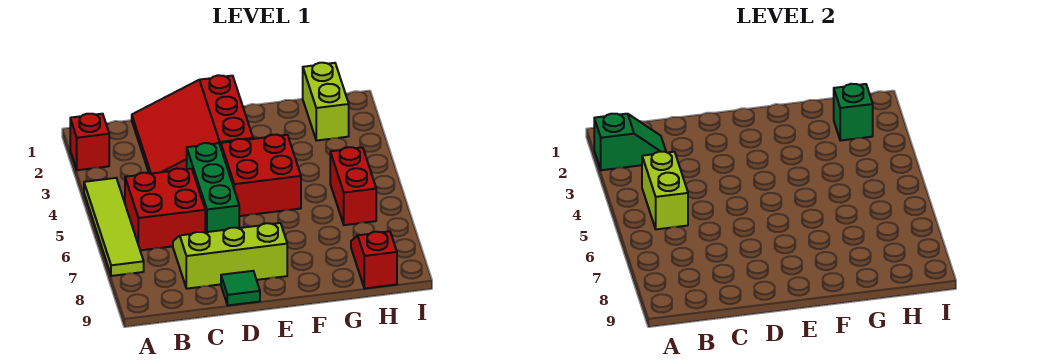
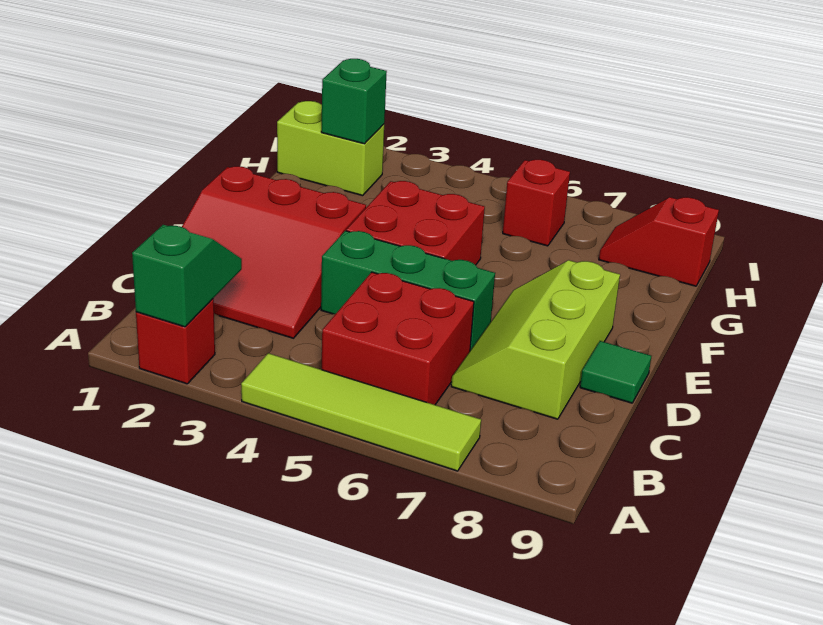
lime brick B4:B5 level 2 -> none
red brick H5:H6 level 1 -> red brick H6 level 1

